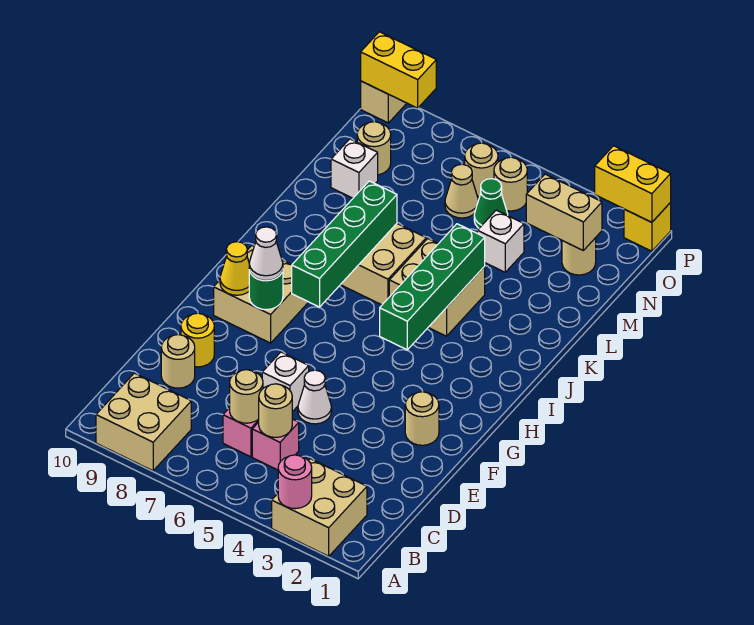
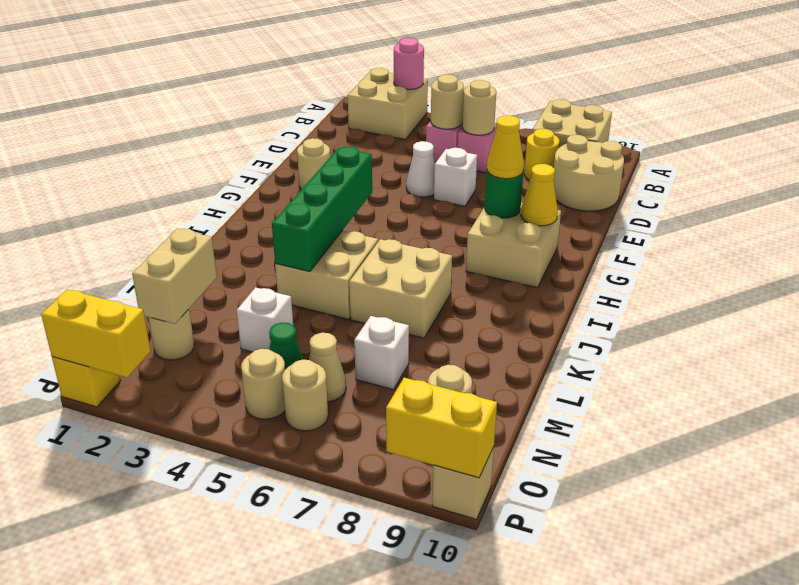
tan round brick D9 level 1 -> tan round brick C9:D10 level 1
yellow round brick E9 level 1 -> yellow round brick C8 level 1
white cone G8 level 3 -> yellow cone G8 level 3
green brick H7:K7 level 2 -> none
white brick M9 level 1 -> white brick M7 level 1
tan brick N2:N3 level 2 -> tan brick M2:N2 level 2

